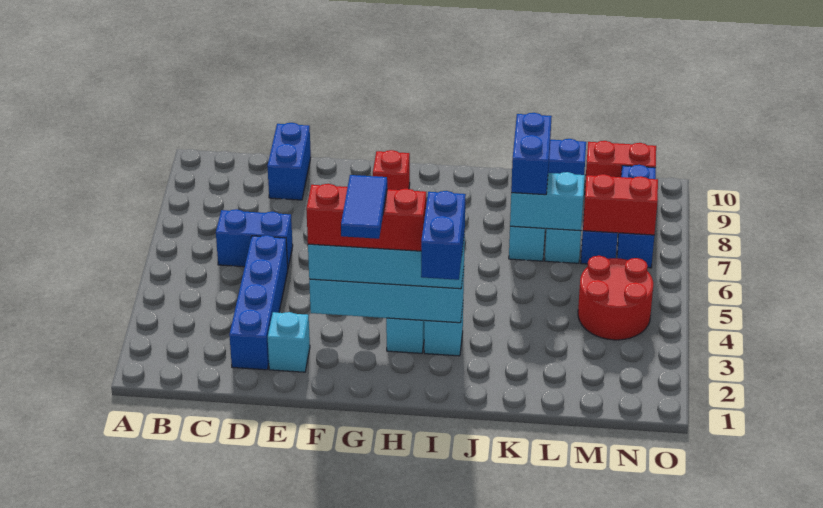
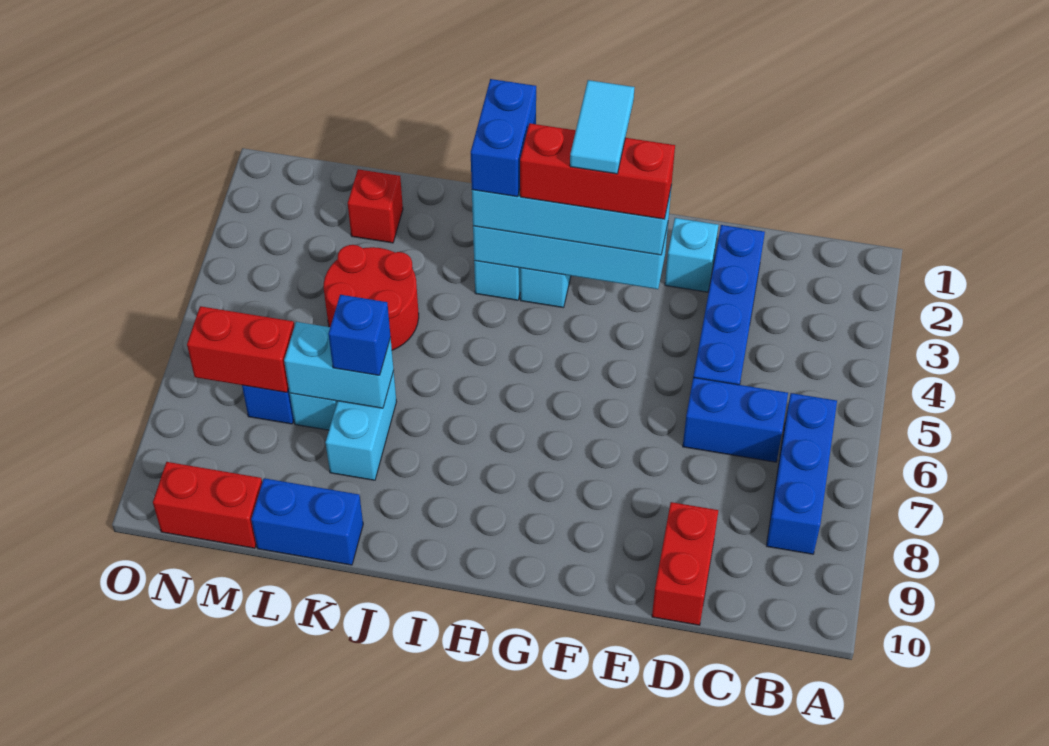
blue brick D9:D10 level 1 -> red brick D9:D10 level 1
blue tile G2:G3 level 5 -> cyan tile G2:G3 level 5
red brick G9 level 1 -> red brick L2 level 1
blue brick K7:K8 level 3 -> blue brick K7 level 3
red round brick M4:N5 level 1 -> red round brick K4:L5 level 1
blue brick N7:N9 level 1 -> blue brick B6:B8 level 1

